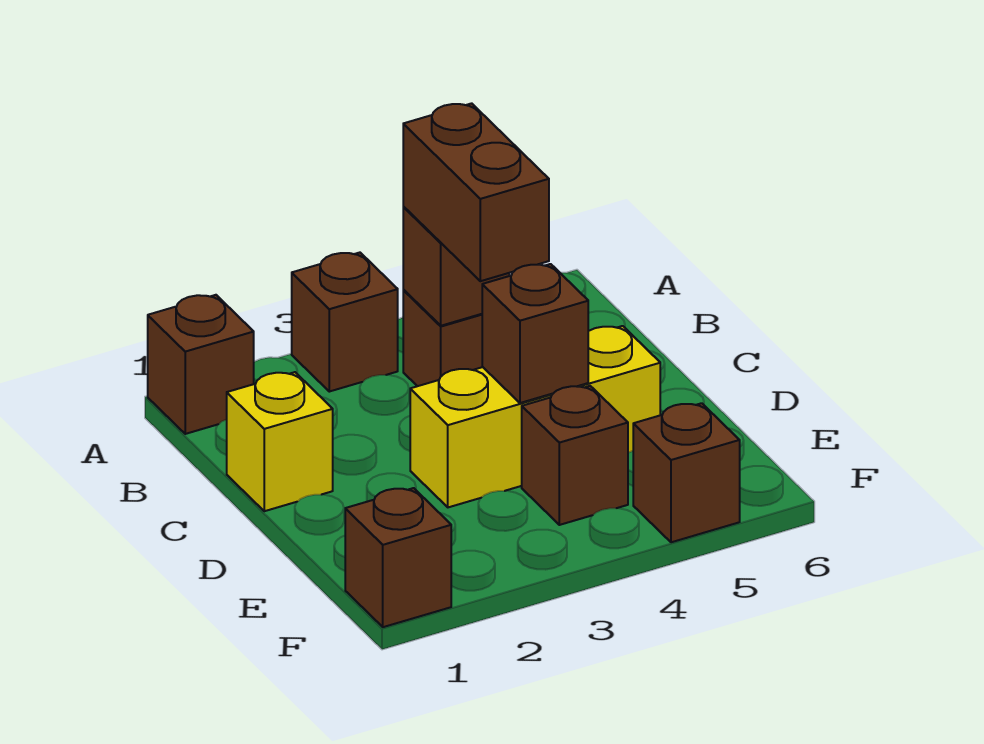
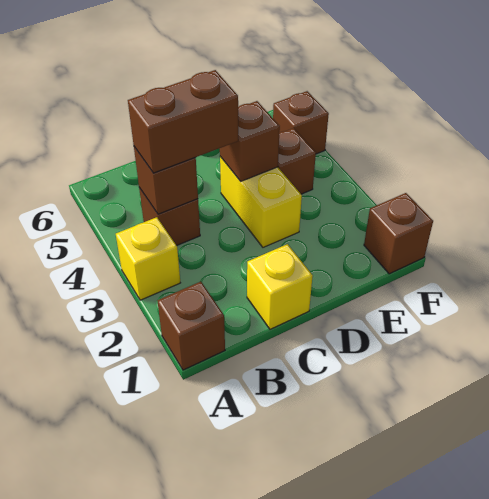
brown brick A3 level 1 -> yellow brick A3 level 1
yellow brick D3:D5 level 1 -> yellow brick D3:D4 level 1

